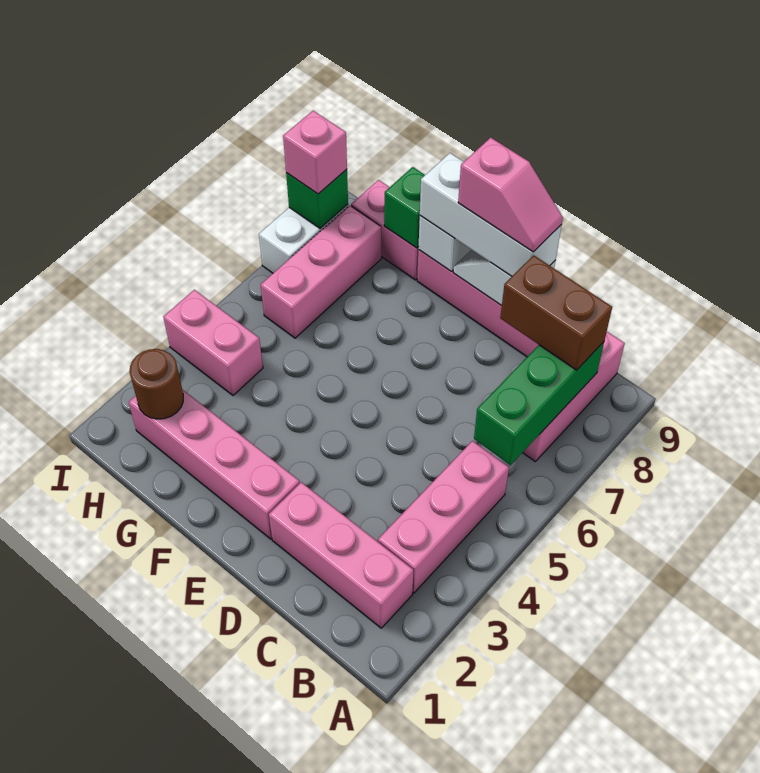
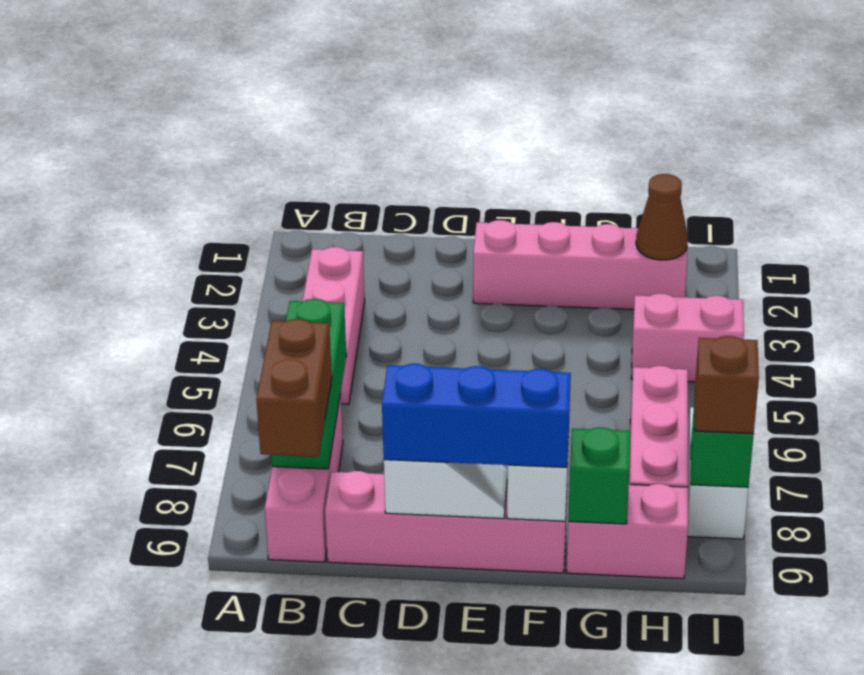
pink brick B2:D2 level 1 -> none
brown brick B8:C8 level 3 -> brown brick B8:B9 level 3
white brick D9:F9 level 3 -> blue brick D9:F9 level 3
pink slope D9:E9 level 4 top E -> none
brown round brick H2 level 2 -> brown cone H2 level 2
pink brick I8 level 3 -> brown brick I8 level 3

